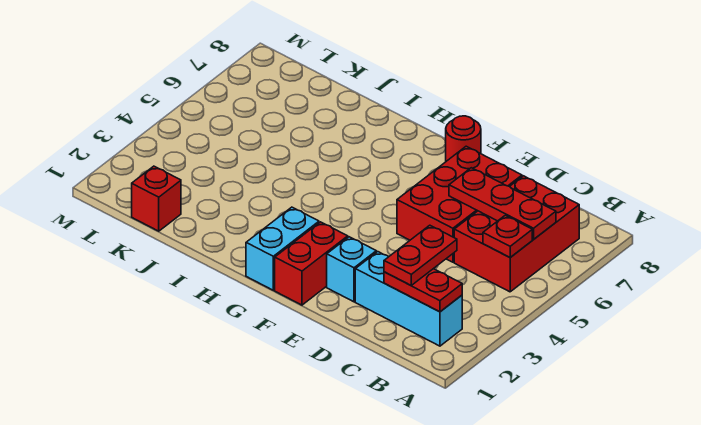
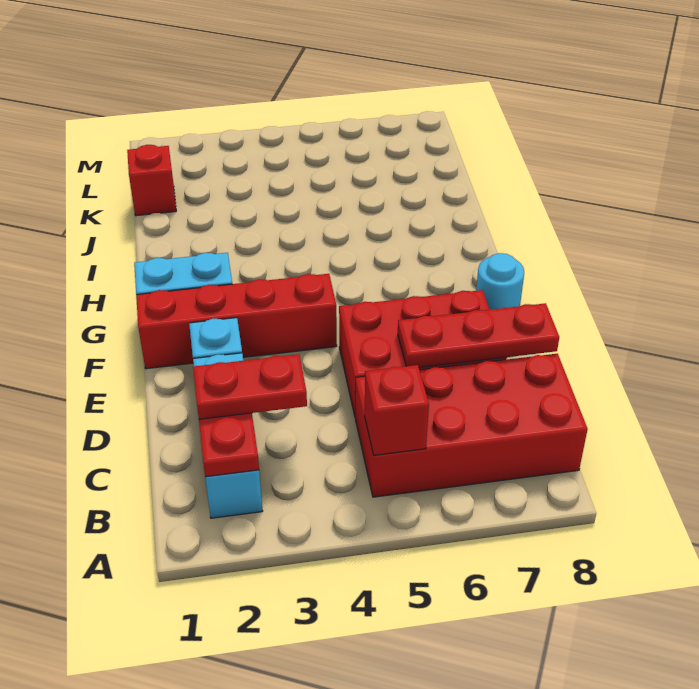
red brick B5:C7 level 1 -> red brick B5:C8 level 1
red plate B5 level 2 -> red brick B5 level 2
red plate B6:D6 level 2 -> red plate D6:D8 level 2
red brick F1:F2 level 1 -> red brick F1:F4 level 1
red round brick F8 level 1 -> cyan round brick F8 level 1

